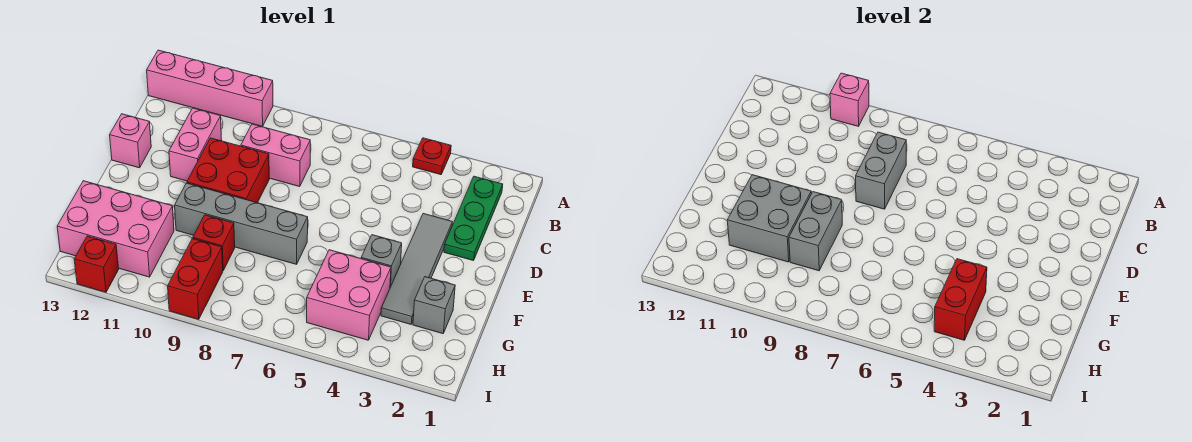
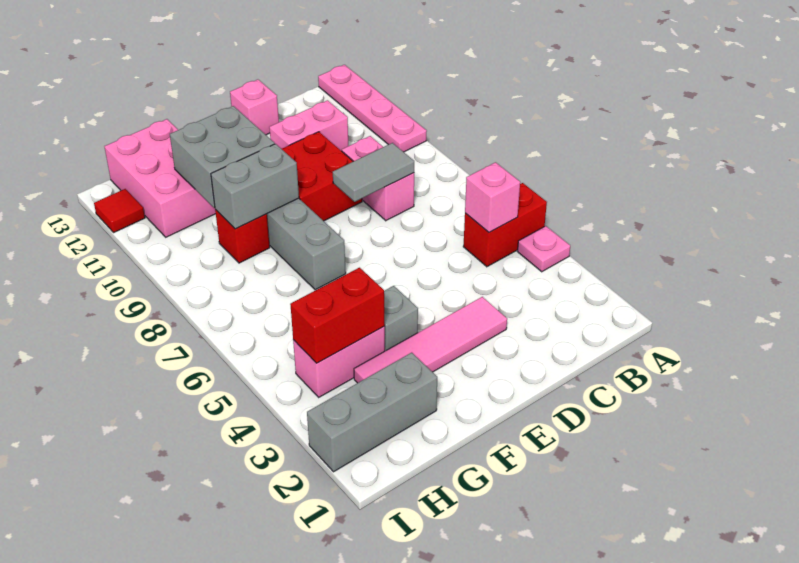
red plate A4 level 1 -> pink plate A4 level 1
pink brick A10:A13 level 1 -> pink plate A10:A13 level 1
pink brick A10 level 2 -> pink brick B5 level 2
green plate B2:D2 level 1 -> none
grey brick C8:D8 level 2 -> grey tile C8:D8 level 2
grey tile D3:G3 level 1 -> pink tile D3:G3 level 1
grey brick G2 level 1 -> grey brick G2:I2 level 1
pink brick G4:H5 level 1 -> pink brick G4:H4 level 1
red brick H9:I9 level 1 -> red brick A5:B5 level 1
red brick I12 level 1 -> red tile I12 level 1

